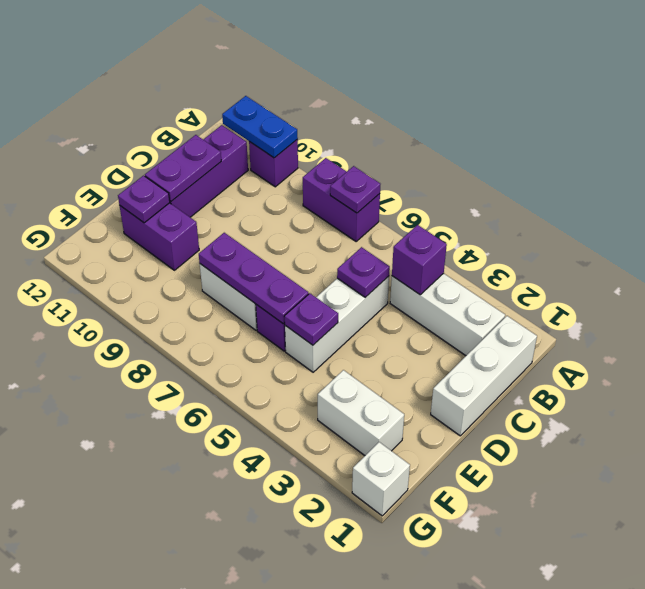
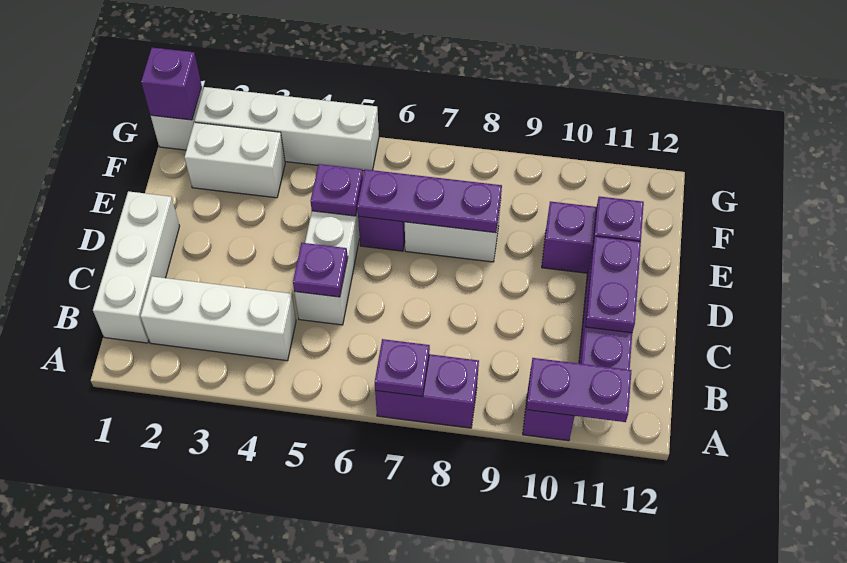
blue plate A10:A11 level 2 -> purple plate A10:A11 level 2
purple brick B4 level 2 -> purple brick G1 level 2
none -> white brick G2:G5 level 1

